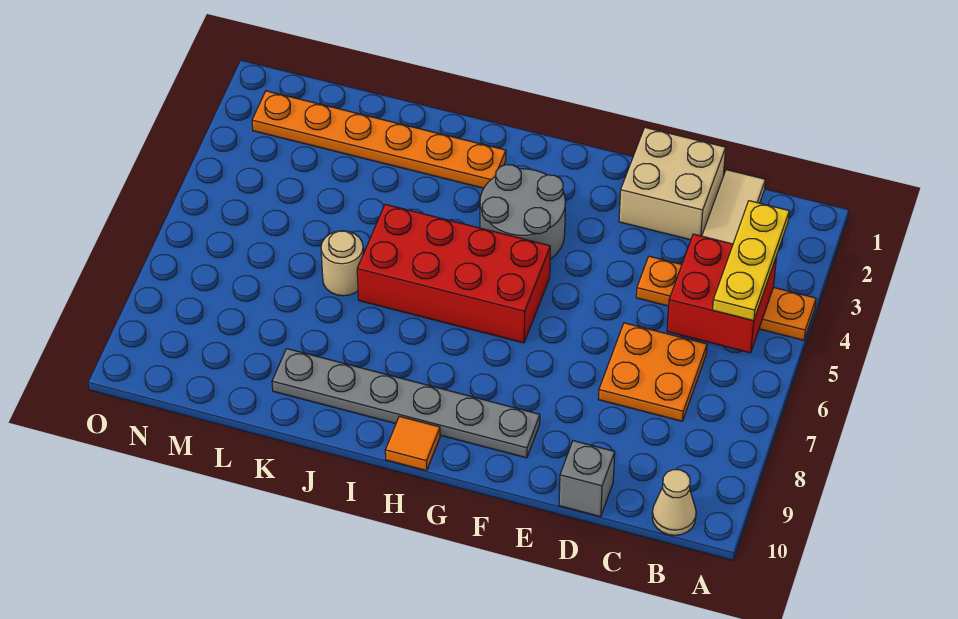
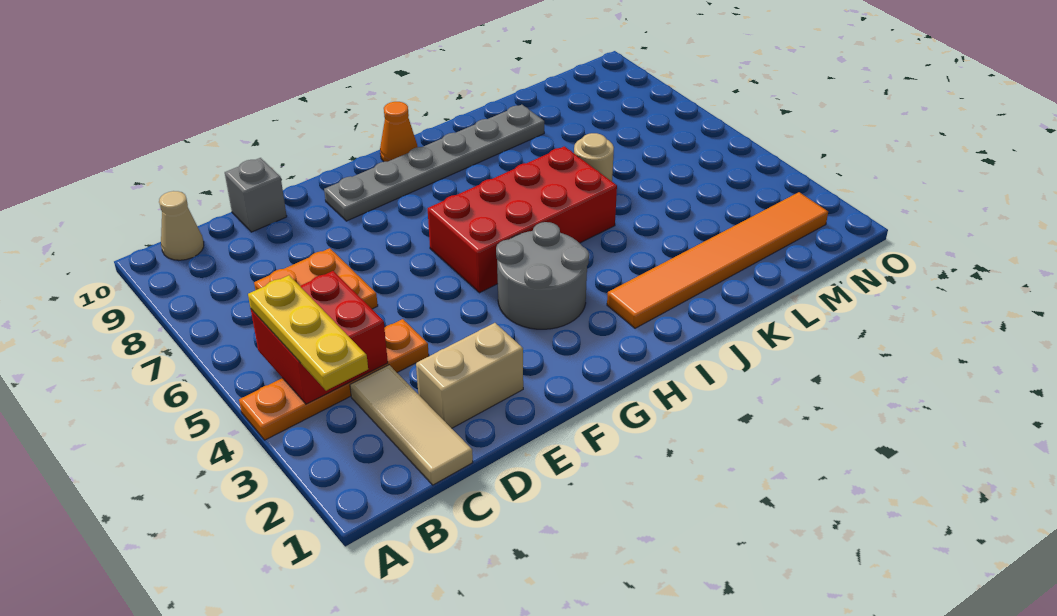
tan brick D1:E2 level 1 -> tan brick D2:E2 level 1
orange tile H10 level 1 -> orange cone H10 level 1
orange plate I2:N2 level 1 -> orange tile I2:N2 level 1

